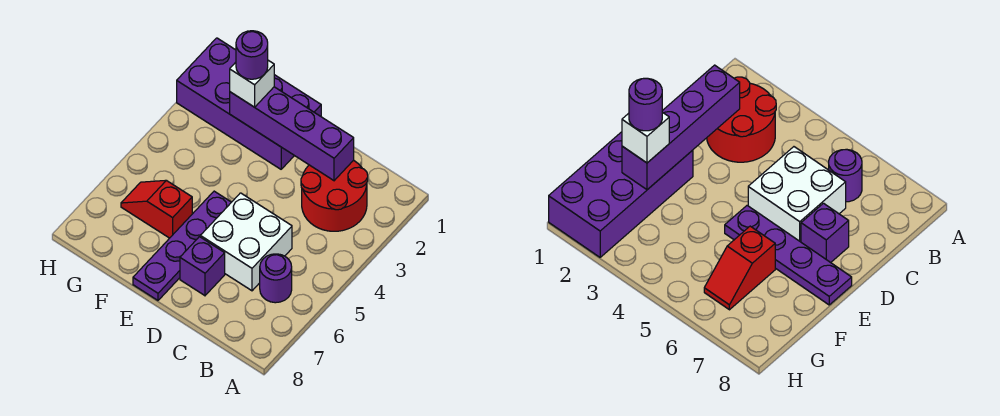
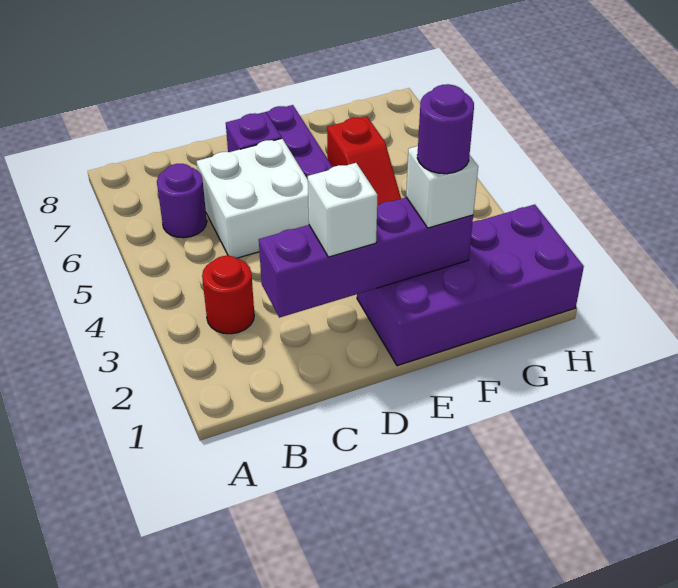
red round brick B2:C3 level 1 -> red round brick B3 level 1
none -> white brick D2 level 3
red slope F6:G6 level 1 top F -> red slope F5:F6 level 1 top 6

